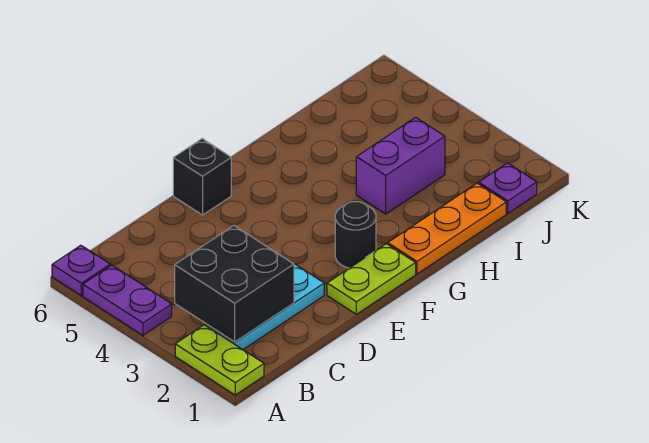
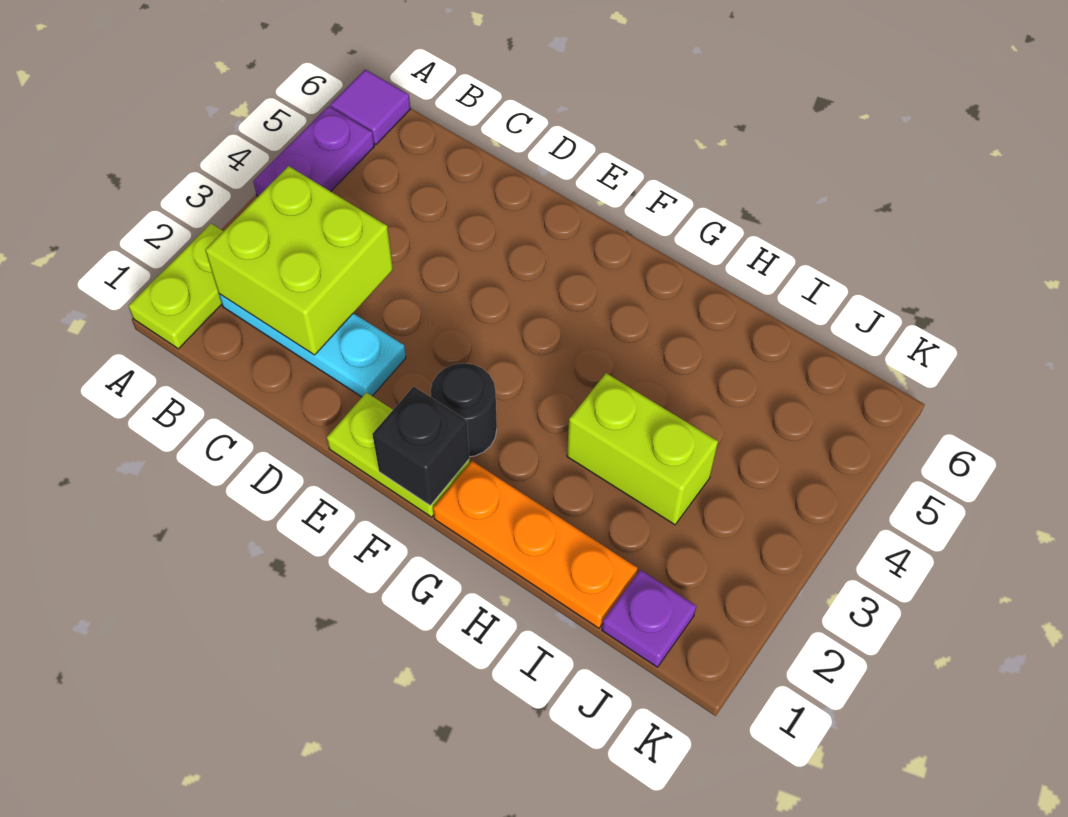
purple plate A6 level 1 -> purple tile A6 level 1
black brick B2:C3 level 2 -> lime brick B2:C3 level 2
black brick E6 level 1 -> black brick F1 level 2
purple brick H3:I3 level 1 -> lime brick H3:I3 level 1

